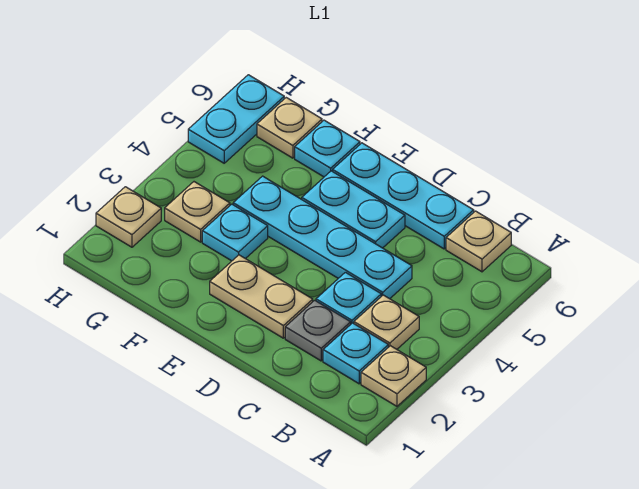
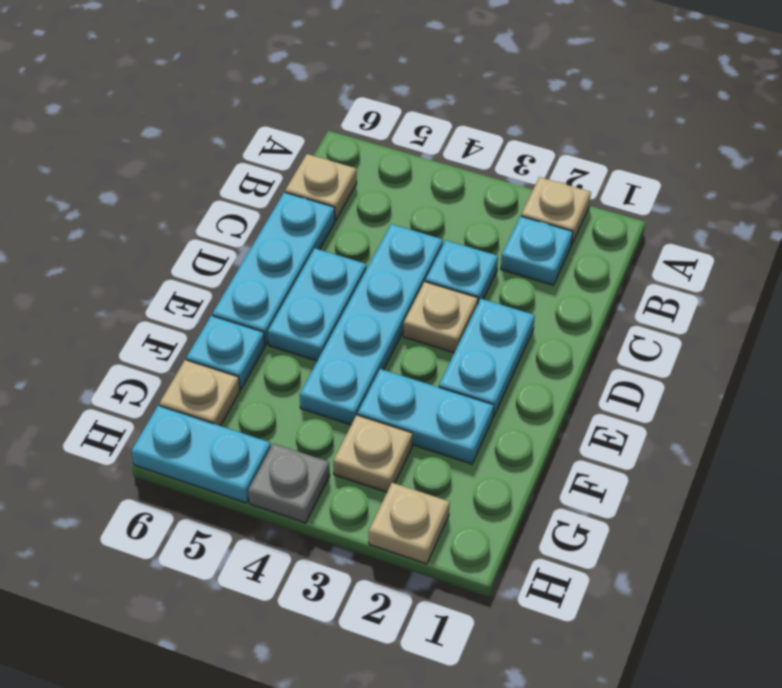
tan plate B3 level 1 -> tan plate D3 level 1
grey plate C2 level 1 -> grey plate H4 level 1
tan plate D2:E2 level 1 -> cyan plate D2:E2 level 1
cyan plate F3 level 1 -> cyan plate F2:F3 level 1

